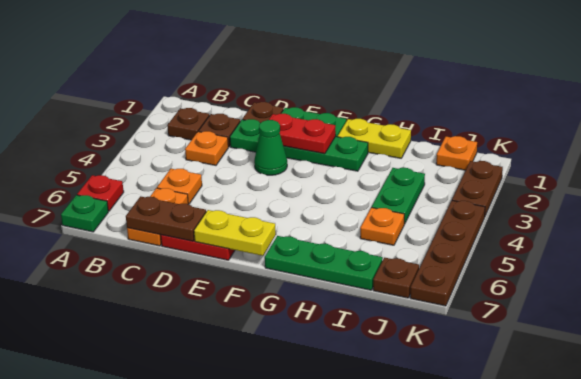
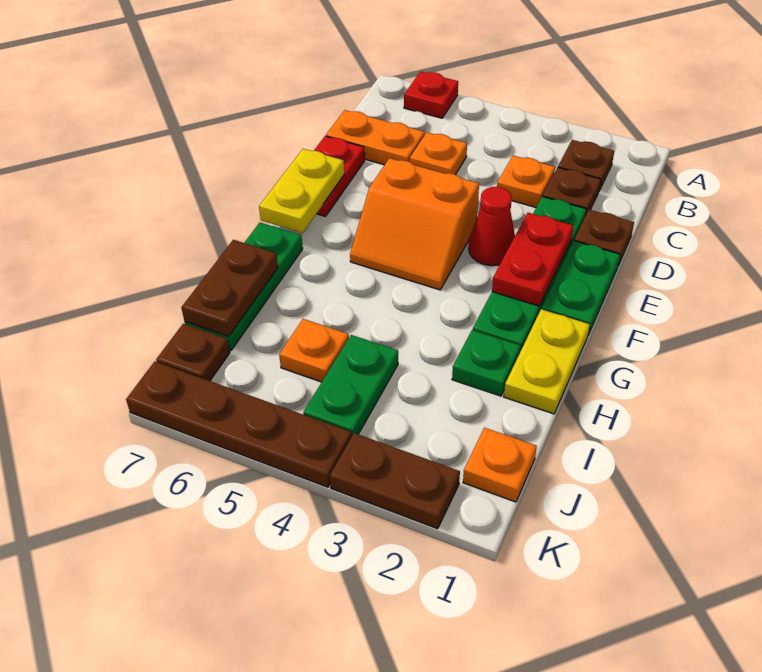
green plate A7 level 1 -> green plate H2 level 1
brown plate C7:D7 level 2 -> brown plate H7:I7 level 2
green cone E3 level 1 -> red cone E3 level 1
none -> orange slope E4:F5 level 1 top E
green plate I3:I4 level 1 -> green plate I4:J4 level 1

